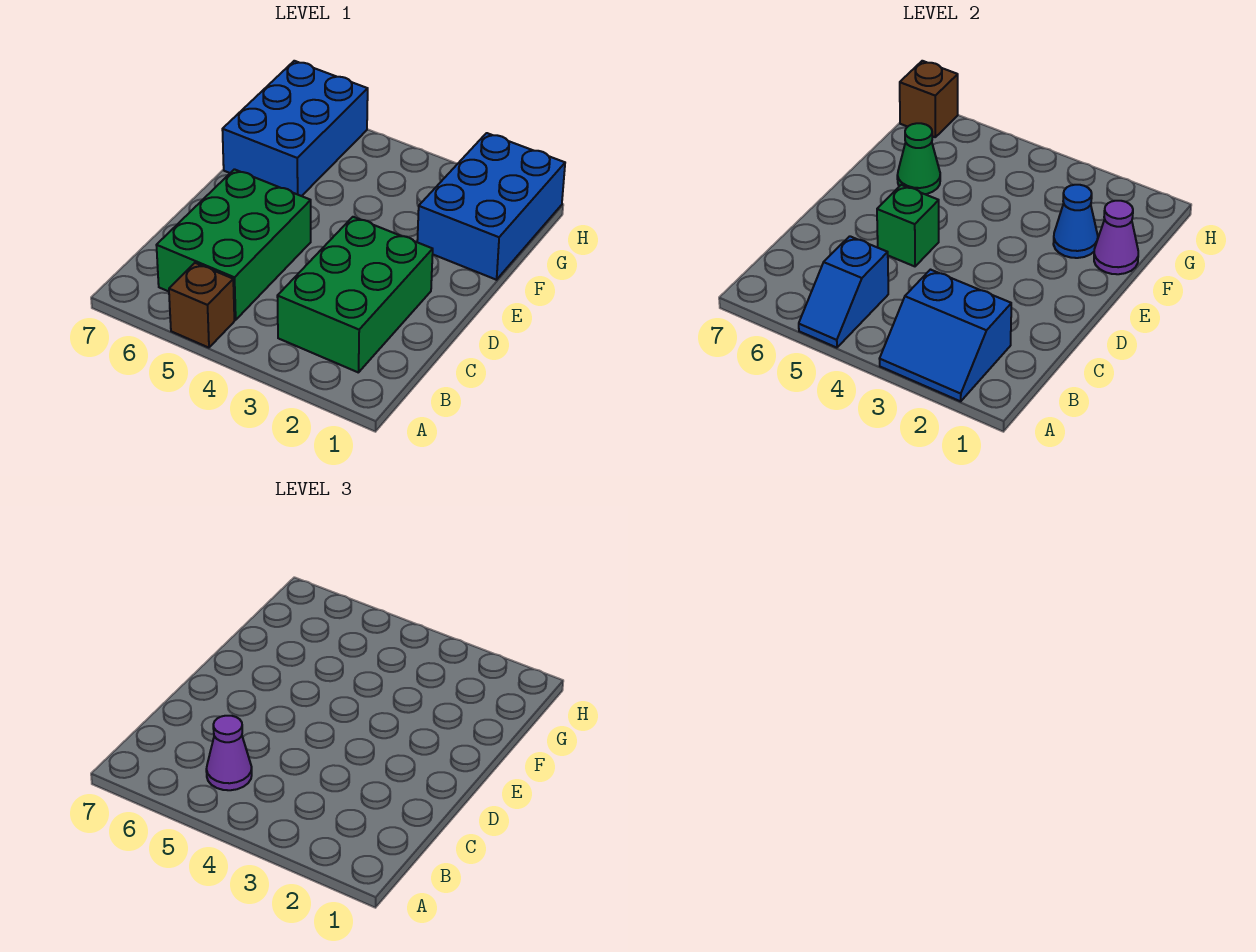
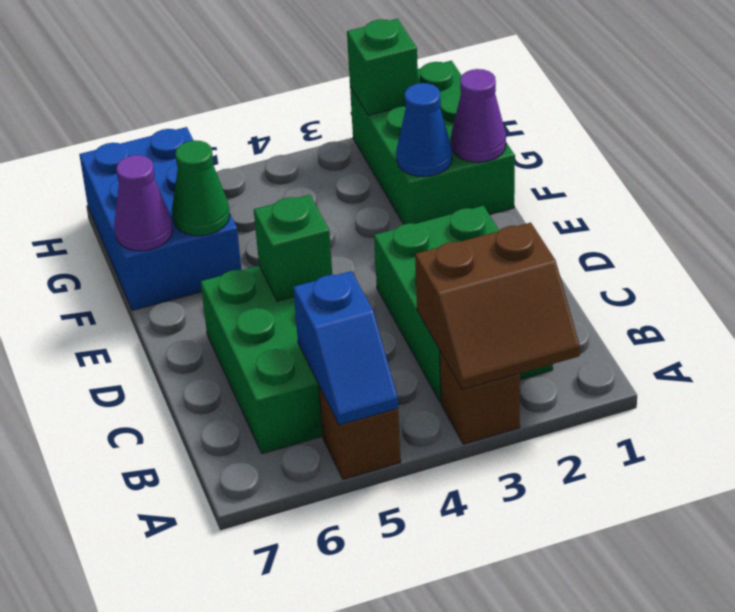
blue slope A2:B3 level 2 top B -> brown slope A2:B3 level 2 top B
purple cone B5 level 3 -> purple cone F7 level 2
blue brick F1:H2 level 1 -> green brick F1:H2 level 1
none -> green brick H2 level 2
brown brick H7 level 2 -> brown brick A3 level 1

